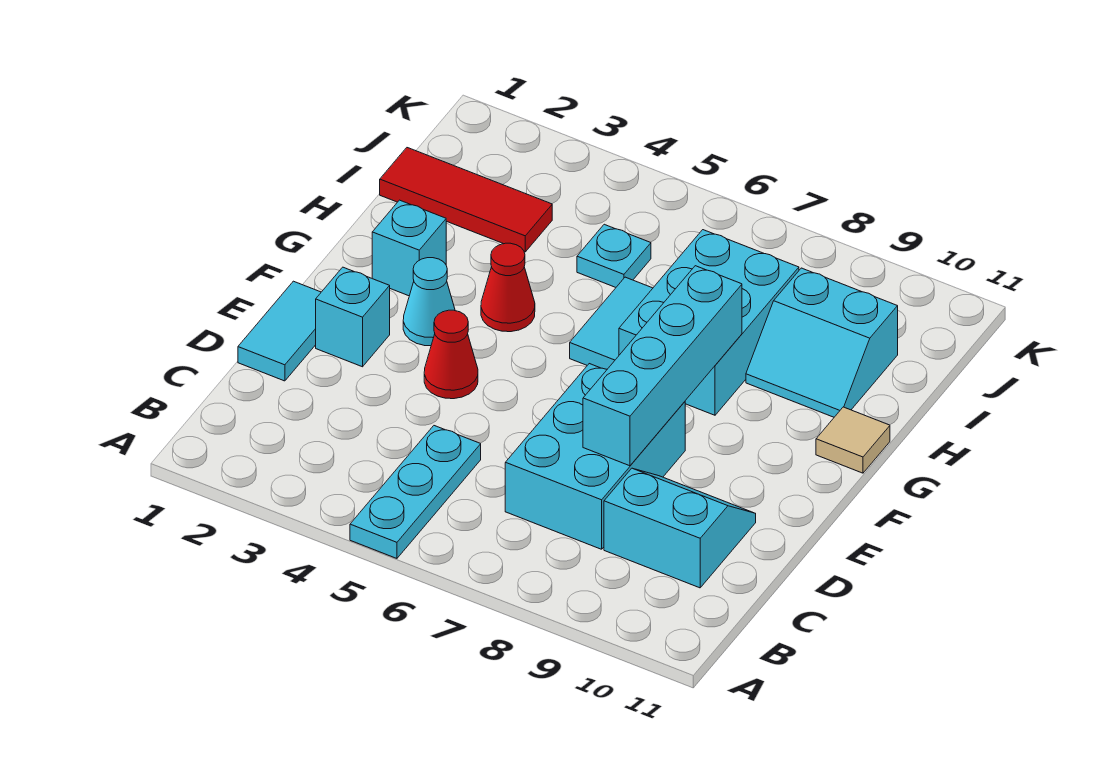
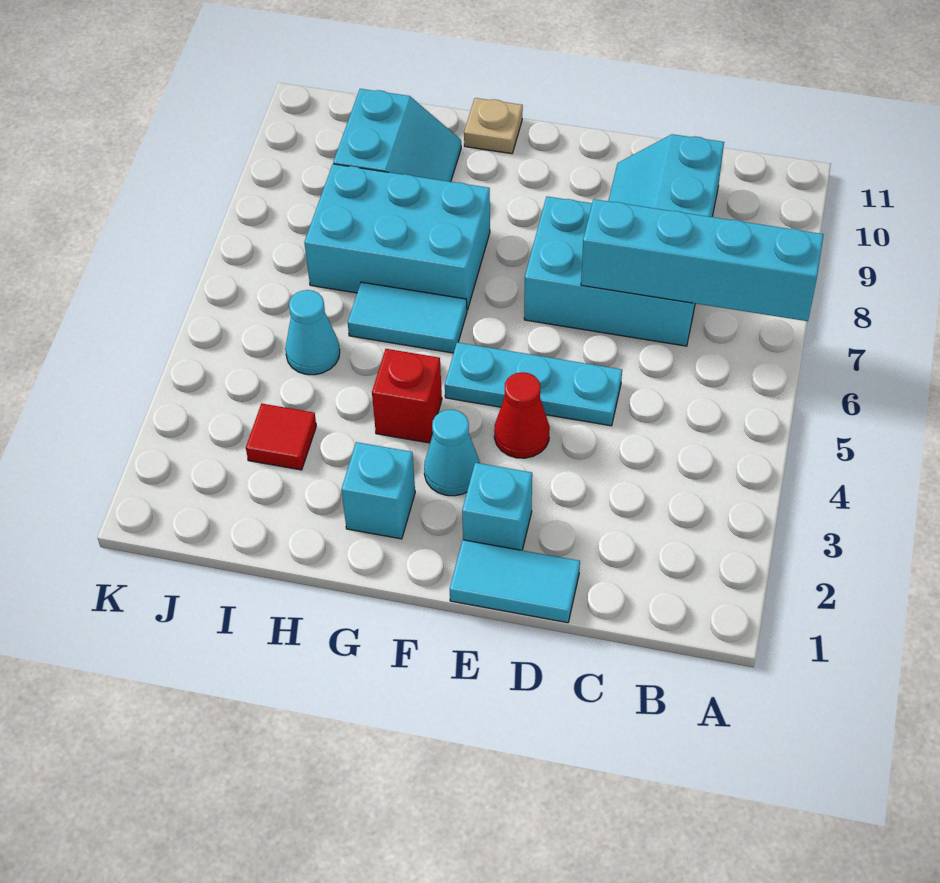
cyan plate A5:C5 level 1 -> cyan plate D5:F5 level 1
cyan brick D8:G8 level 2 -> cyan brick A7:D7 level 2
red cone G4 level 1 -> red brick G4 level 1
tan tile G11 level 1 -> tan plate G11 level 1
red tile I1:I3 level 1 -> red tile I3 level 1
cyan plate I5 level 1 -> cyan cone I5 level 1

